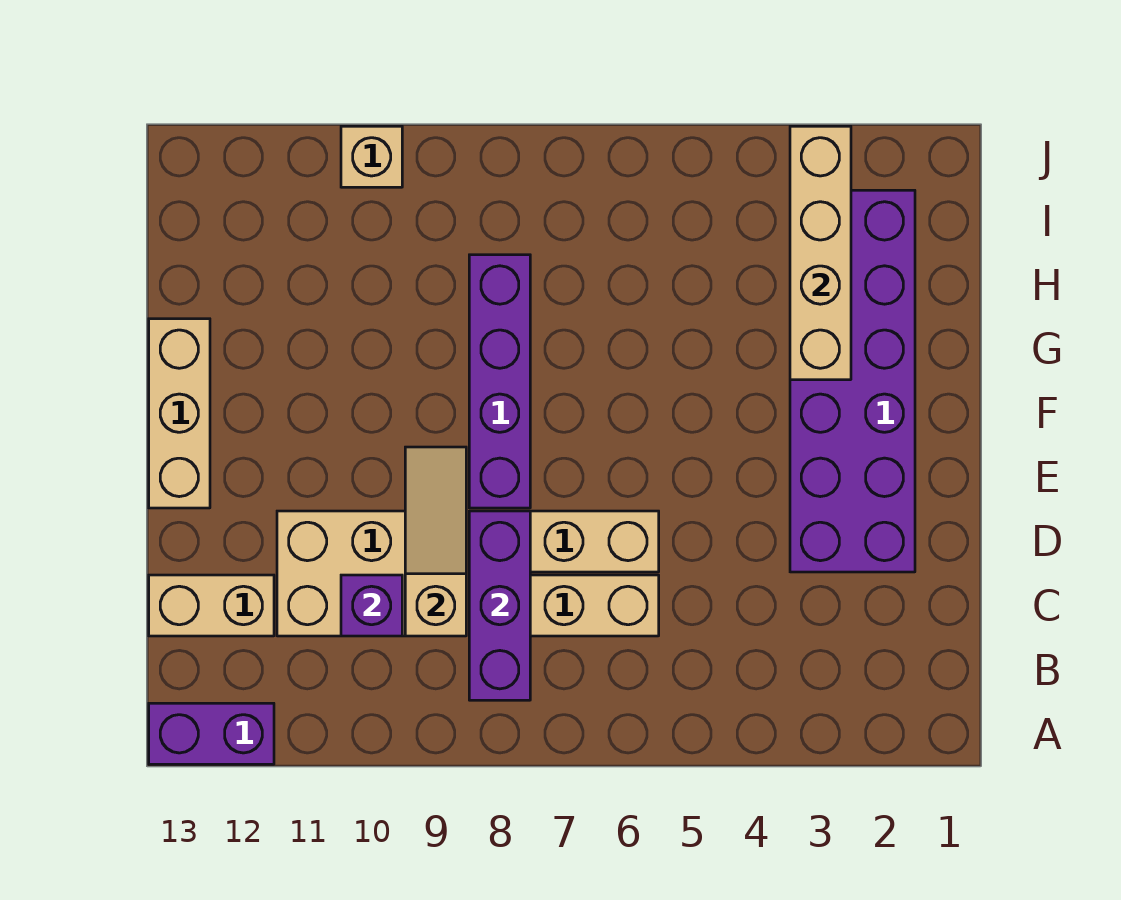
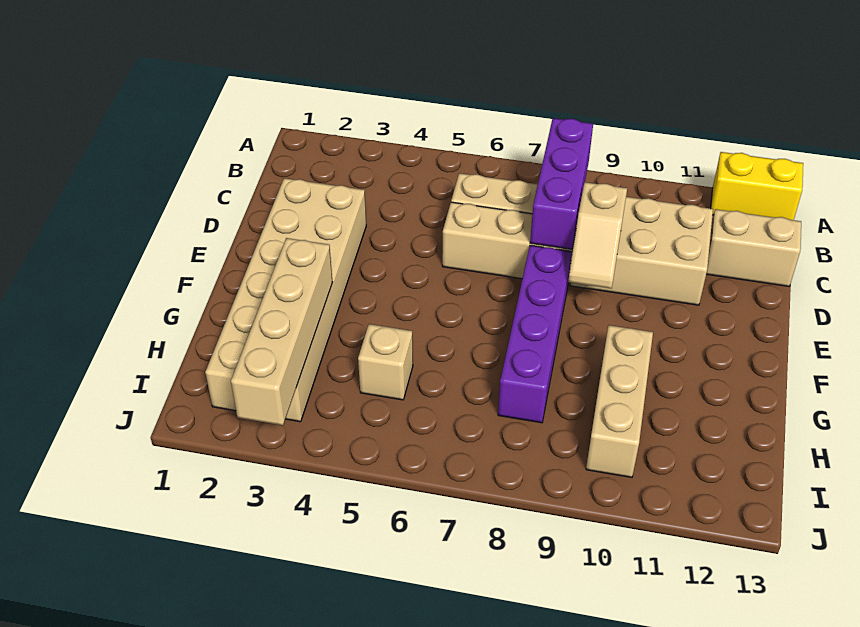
purple brick A12:A13 level 1 -> yellow brick A12:A13 level 1
tan slope C9:E9 level 2 top C -> tan slope D9:E9 level 2 top D
purple brick C10 level 2 -> none
purple brick D2:I3 level 1 -> tan brick D2:I3 level 1
tan brick E13:G13 level 1 -> tan brick G10:I10 level 1
tan brick J10 level 1 -> tan brick H5 level 1

